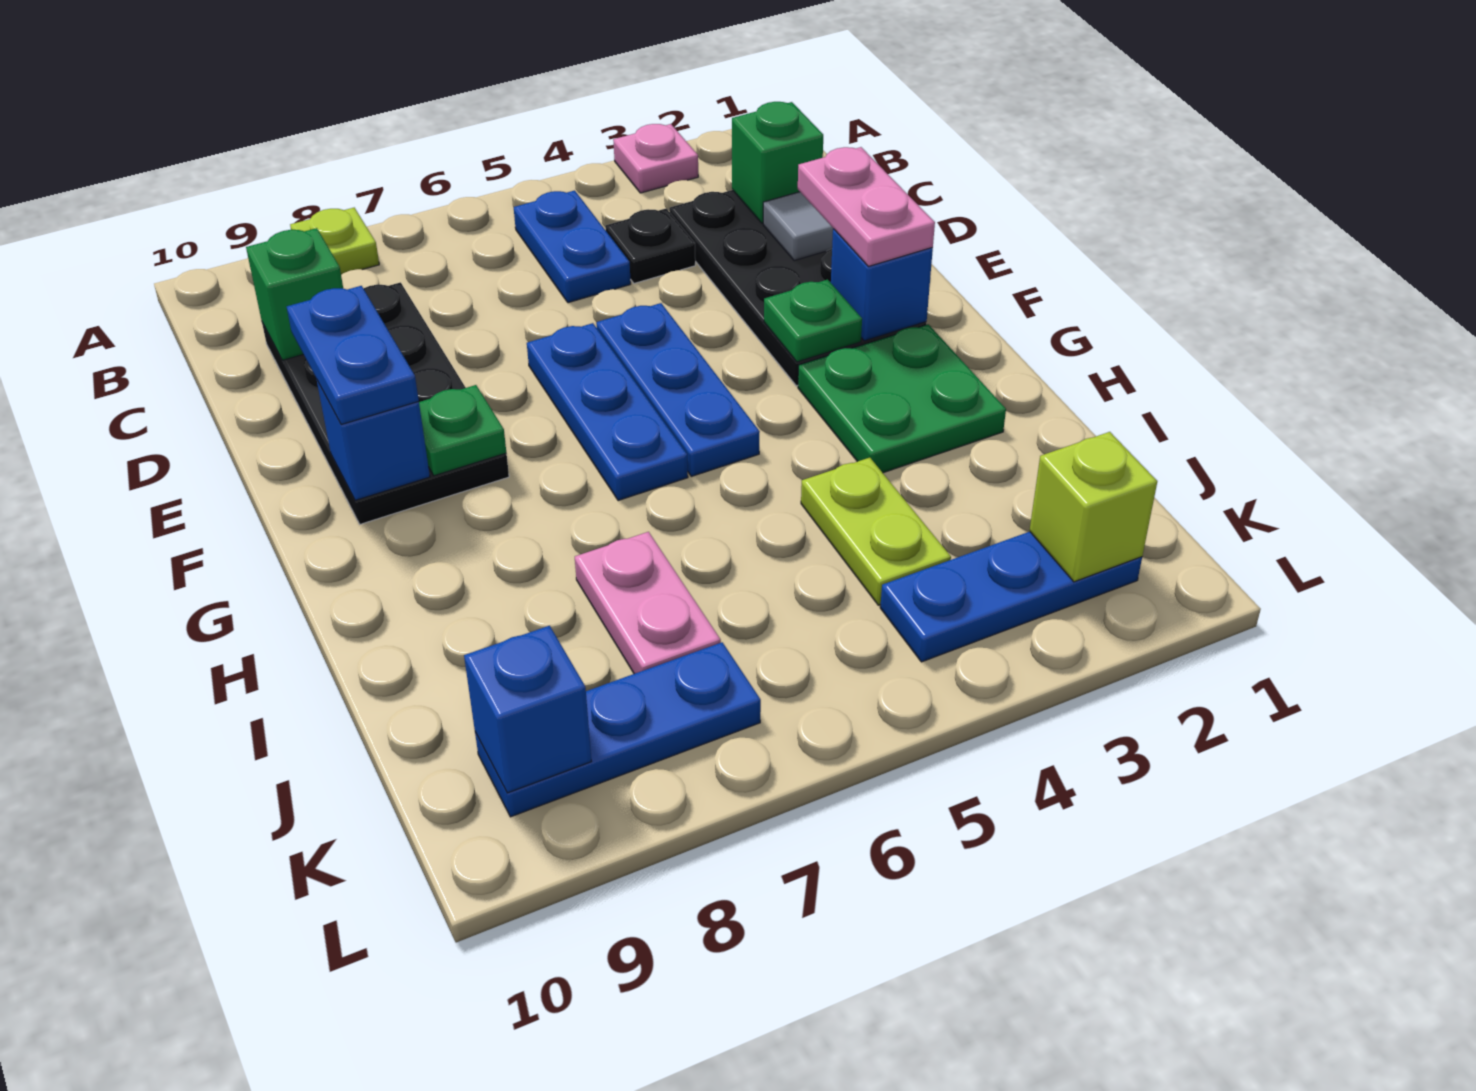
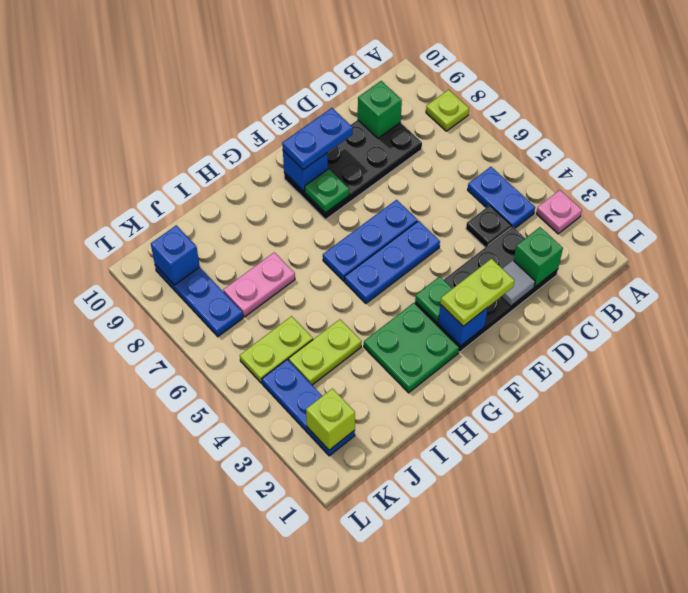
blue plate B5:C5 level 1 -> blue plate B4:B5 level 1
pink plate E2:F2 level 3 -> lime plate E2:F2 level 3
none -> lime plate J5:K5 level 1

